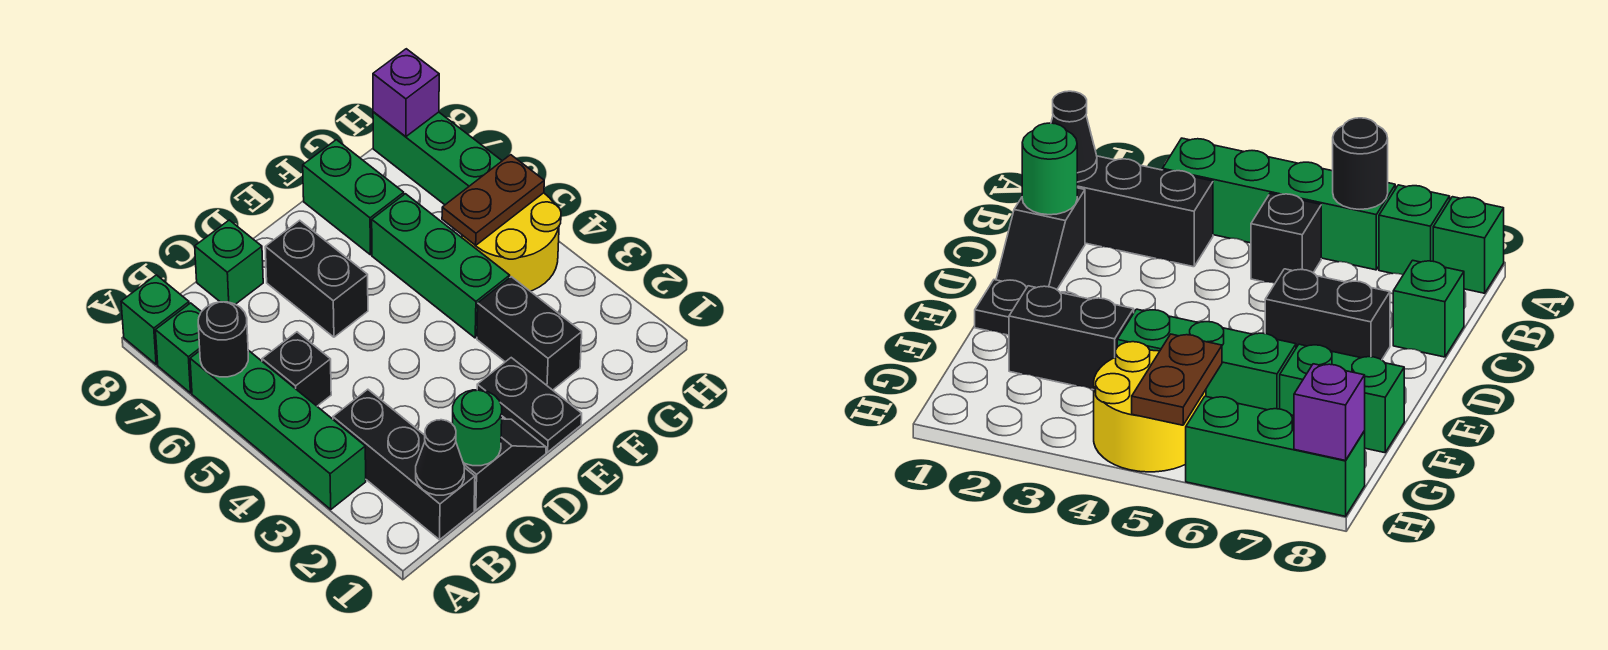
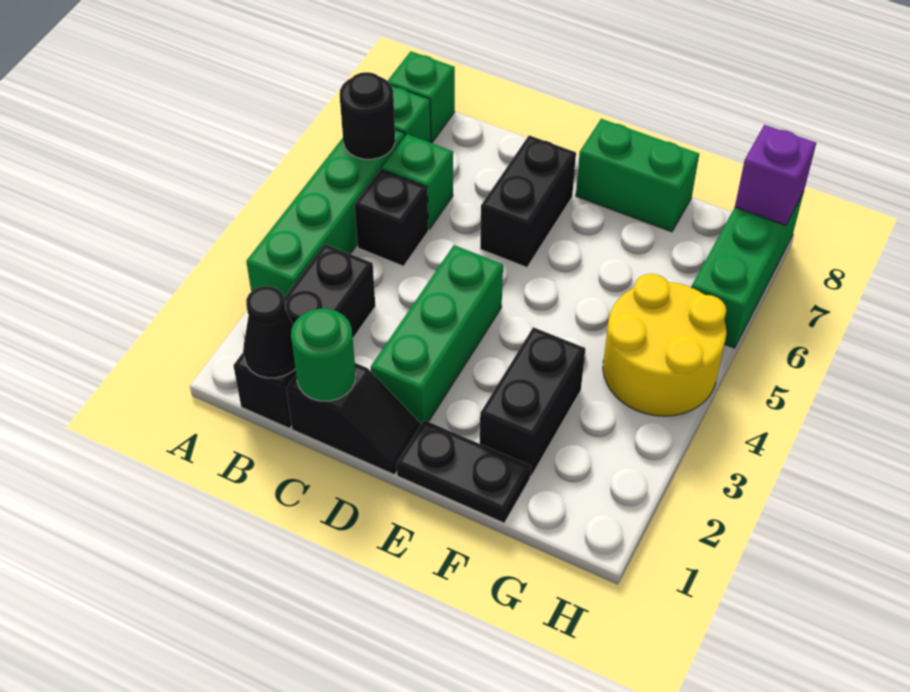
green brick C8 level 1 -> green brick B6 level 1
black plate E1:E2 level 1 -> black plate E1:F1 level 1
green brick F4:F6 level 1 -> green brick D2:D4 level 1
green brick F7:F8 level 1 -> green brick E8:F8 level 1
brown plate G5:H5 level 2 -> none

